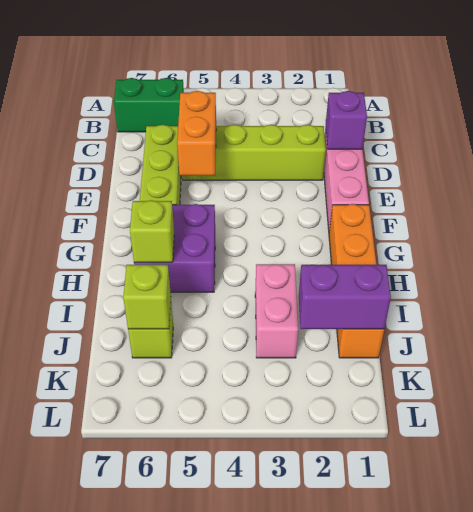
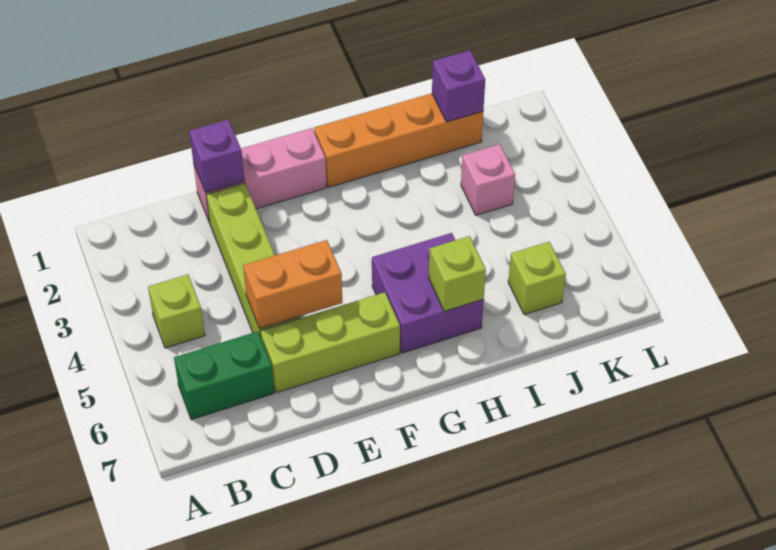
green brick B6:B7 level 1 -> green brick B6:C6 level 1
pink brick I3:J3 level 1 -> pink brick J3 level 1
purple brick J1:J2 level 2 -> purple brick J1 level 2
lime brick J6 level 2 -> lime brick B4 level 1

